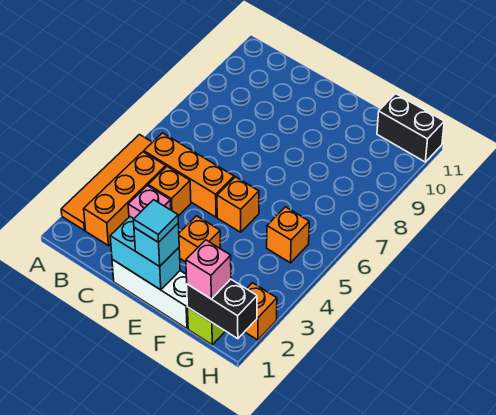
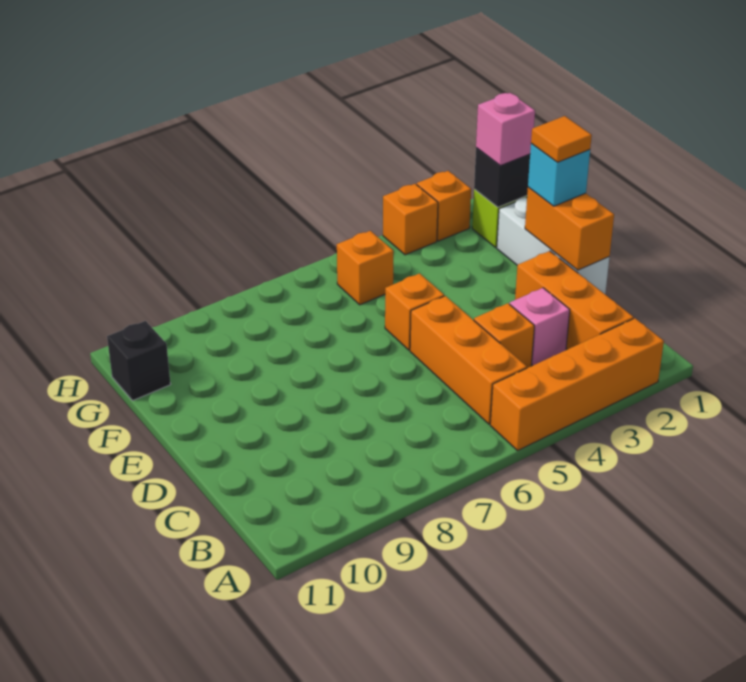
orange tile A2:A5 level 1 -> orange brick A2:A5 level 1
orange brick B2:B4 level 1 -> orange brick B2:D2 level 1
cyan brick D1:E1 level 2 -> orange brick D1:E1 level 2
cyan tile E1 level 4 -> orange tile E1 level 4
orange brick E3 level 1 -> orange brick H3 level 1
black brick G1:H1 level 2 -> black brick G1 level 2
black brick G11:H11 level 1 -> black brick G11 level 1

